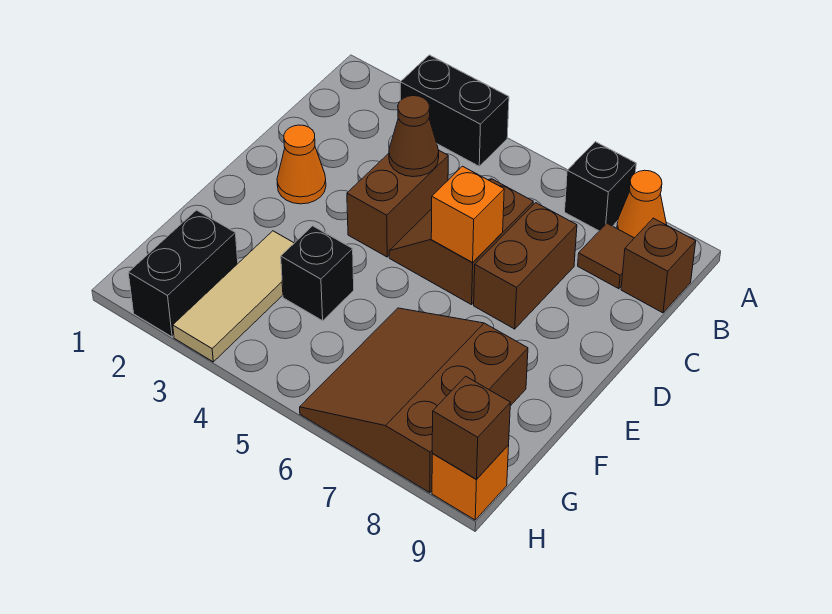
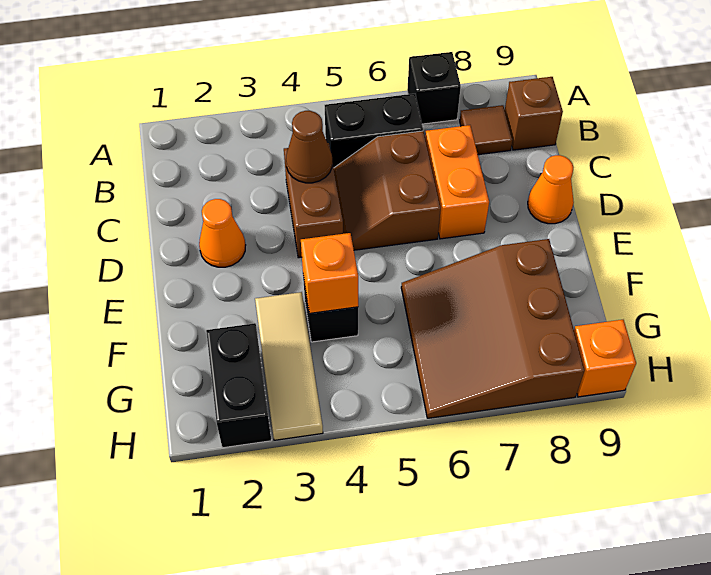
black brick A3:A4 level 1 -> black brick B5:B6 level 1
orange cone A8 level 1 -> orange cone D9 level 1
brown brick C7:D7 level 1 -> orange brick C7:D7 level 1
orange brick D6 level 2 -> orange brick F4 level 2
brown brick H9 level 2 -> none

